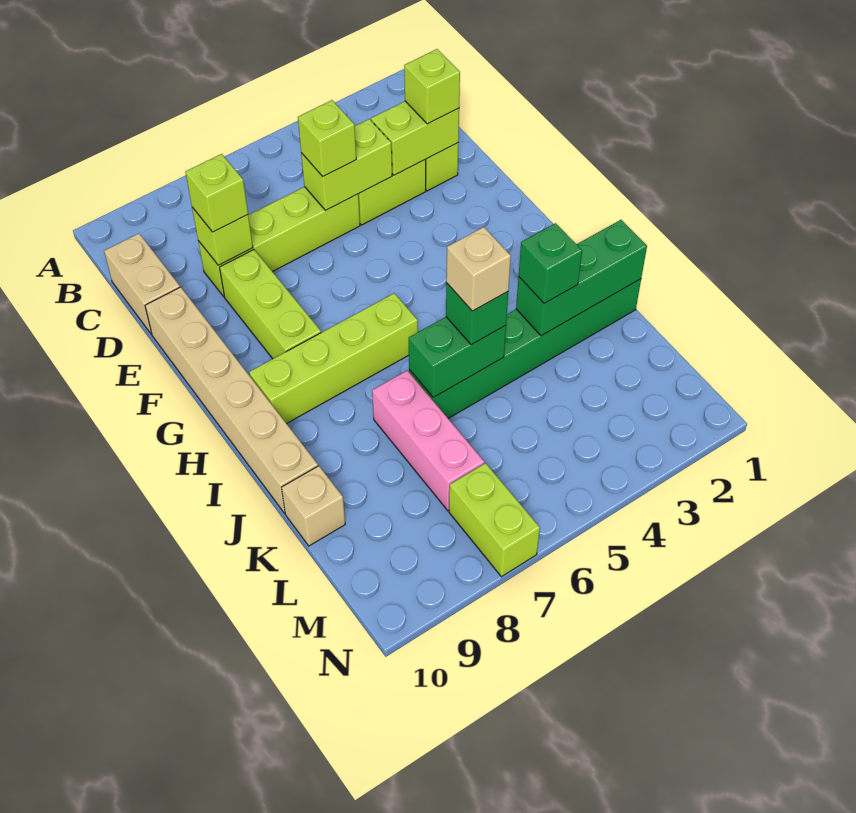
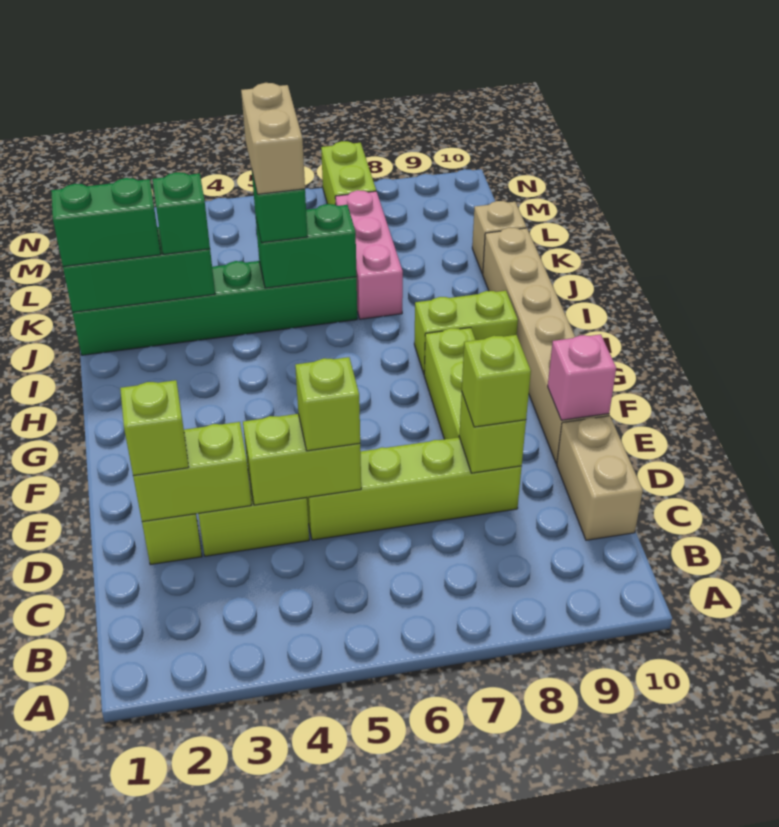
none -> pink brick E10 level 2
lime brick H6:H9 level 1 -> lime brick H8:H9 level 1
none -> green brick J1:J2 level 3
tan brick J5 level 4 -> tan brick J5:K5 level 4

